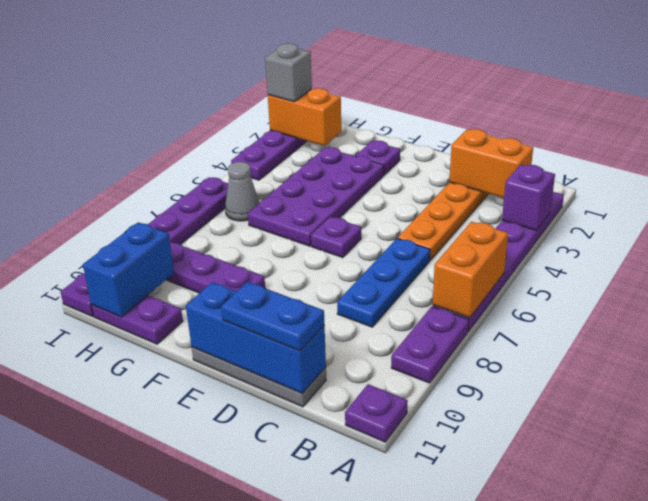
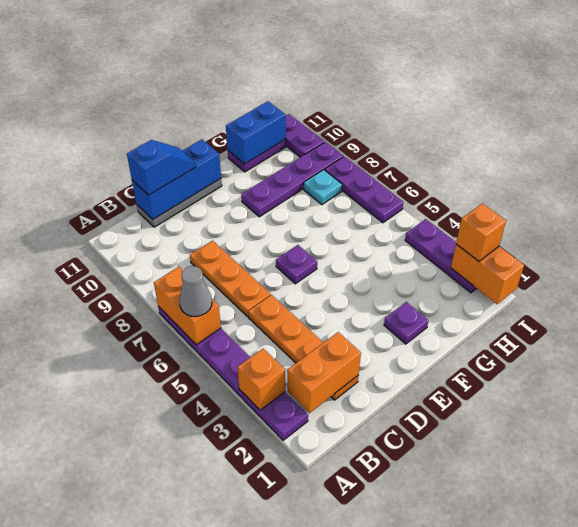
purple brick A3 level 2 -> orange brick A3 level 2
purple plate A8:A9 level 1 -> none
purple plate A11 level 1 -> none
blue plate C6:C8 level 1 -> orange plate C6:C8 level 1
blue plate C11:D11 level 3 -> blue slope C11:D11 level 3 top C
purple plate F3:G6 level 1 -> none
orange brick H2:I2 level 2 -> orange brick I1:I2 level 2
grey cone H6 level 1 -> grey cone A6 level 3
none -> cyan plate H8 level 1
blue brick H10:H11 level 2 -> blue brick G11:H11 level 2
grey brick I2 level 3 -> orange brick I2 level 3

